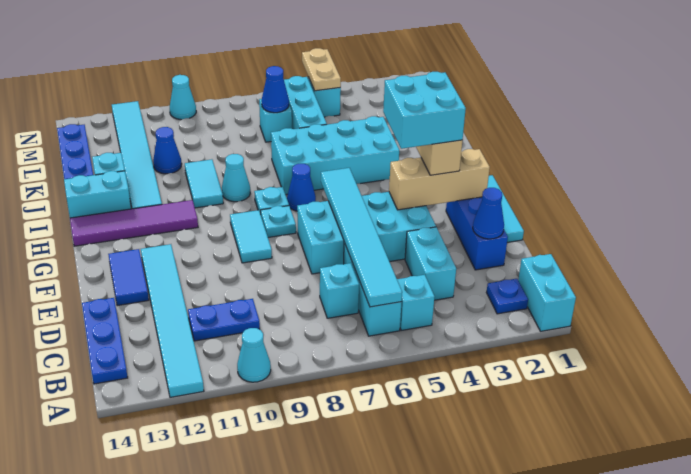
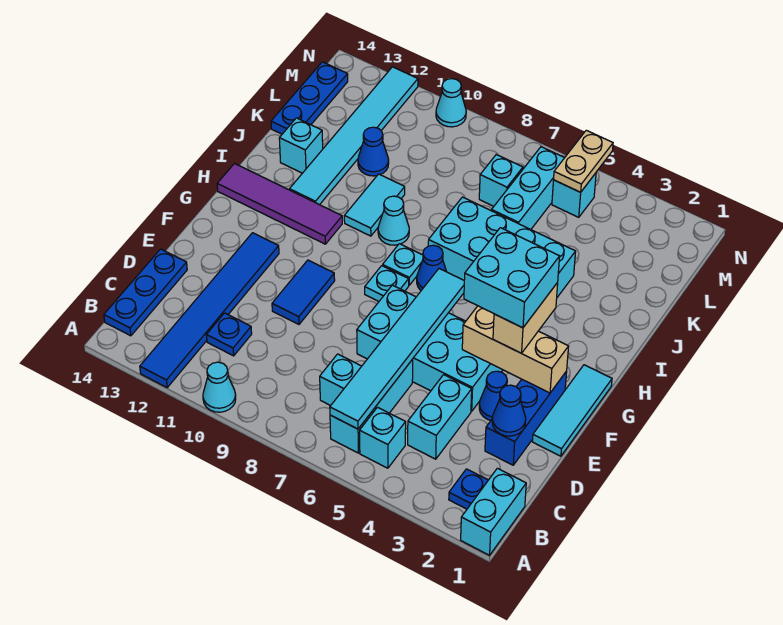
cyan tile A12:F12 level 1 -> blue tile A12:F12 level 1
blue plate C10:C11 level 1 -> blue plate C11 level 1
blue tile E13:F13 level 1 -> blue tile E10:F10 level 1
cyan tile F9:G9 level 1 -> none
cyan brick I13:I14 level 1 -> none
blue cone L7 level 2 -> blue cone E3 level 1

